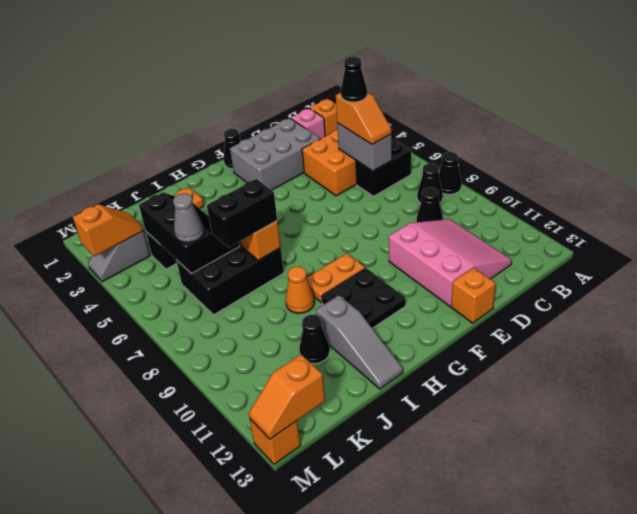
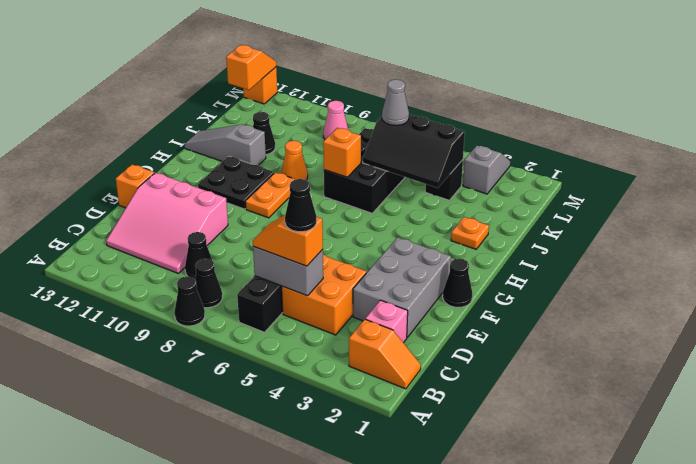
black brick I7:J7 level 3 -> none
orange slope L3:M3 level 2 top M -> none
none -> pink cone L9 level 1

